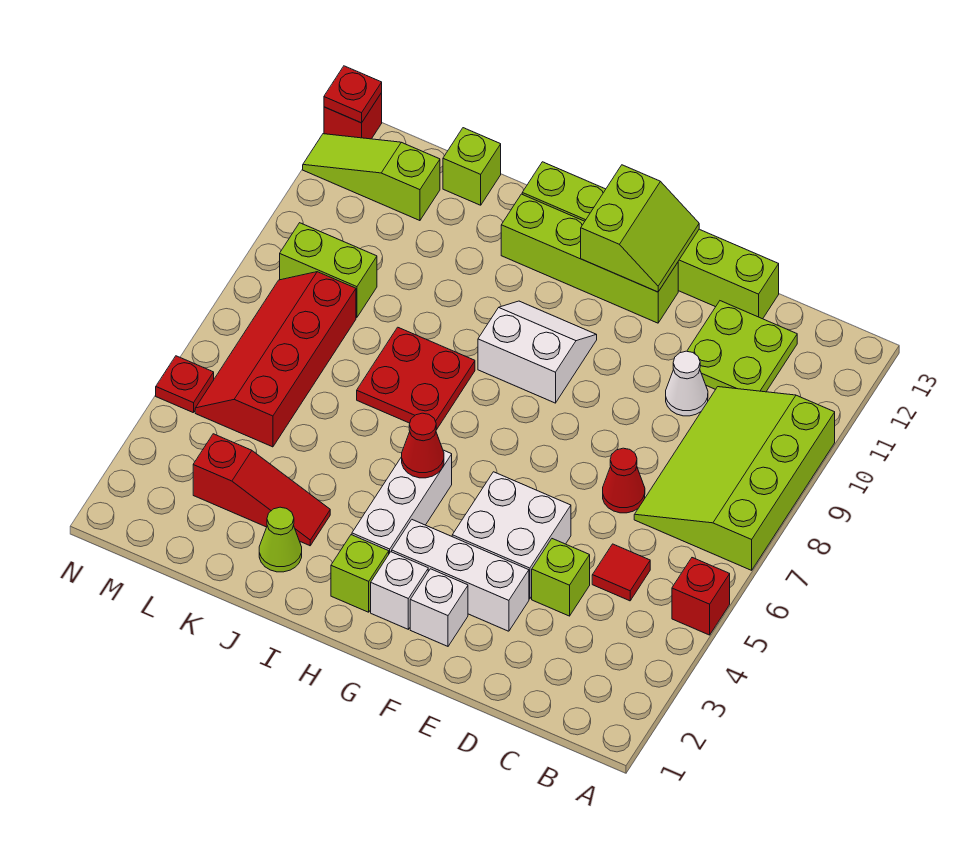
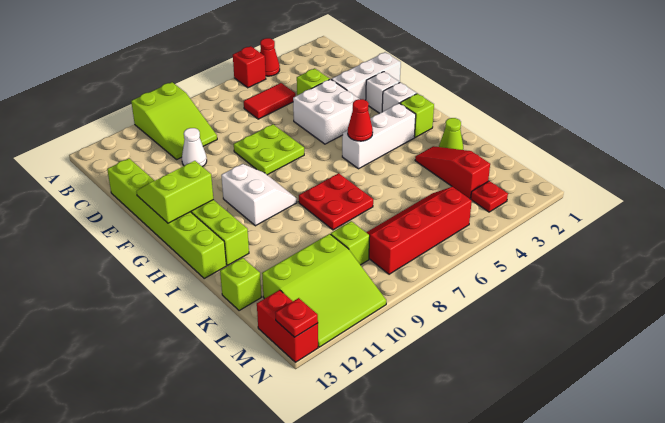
lime slope A7:C10 level 1 top A -> lime slope A9:C10 level 1 top A
red tile C5 level 1 -> red tile C5:C6 level 1
lime plate C11:D12 level 1 -> lime plate E7:F8 level 1
red cone D7 level 1 -> red cone A4 level 1
white brick E3:G3 level 1 -> white brick E1:E3 level 1
white slope G9:H10 level 1 top 9 -> white slope G9:H10 level 1 top 10
red slope L5:M8 level 1 top L -> red slope L5:M8 level 1 top M
lime brick L9:M9 level 1 -> lime brick L9 level 1
lime slope L12:N12 level 1 top L -> lime slope L10:N12 level 1 top L
red plate N5 level 1 -> red plate M3 level 1
red brick N13 level 1 -> red brick M13:N13 level 1

